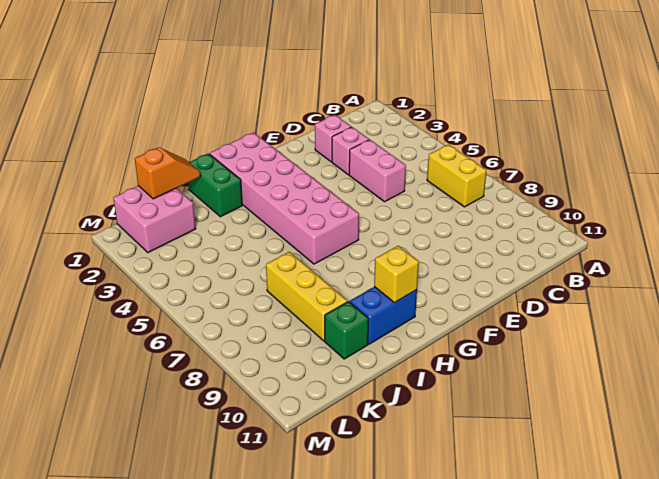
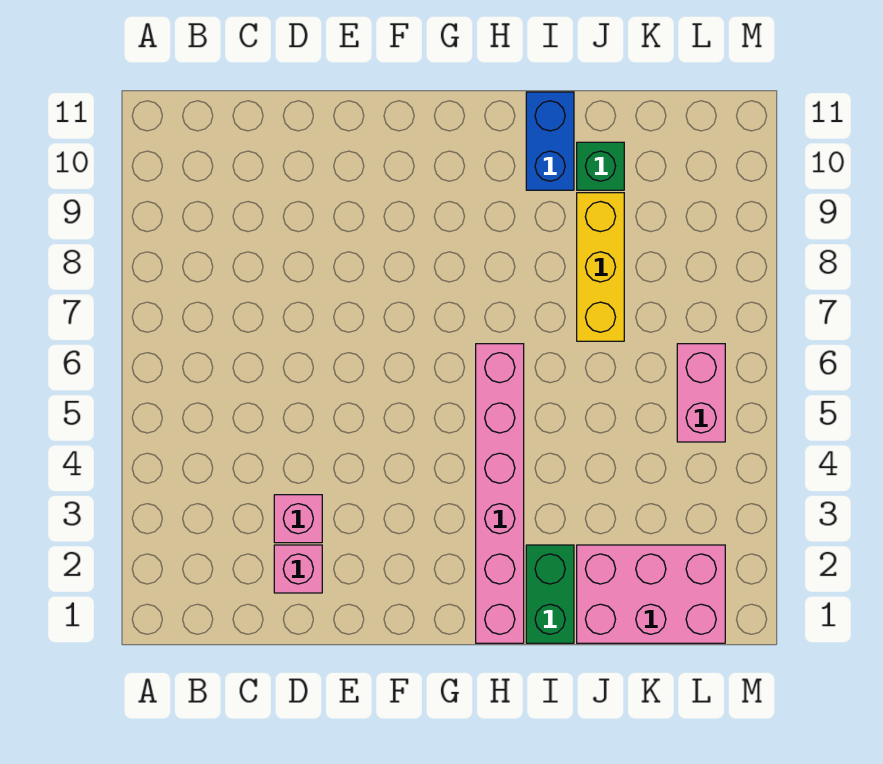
yellow brick B6:B7 level 1 -> none
pink brick D4:D5 level 1 -> pink brick L5:L6 level 1
pink brick G1:H6 level 1 -> pink brick H1:H6 level 1
blue brick H10:I10 level 1 -> blue brick I10:I11 level 1
yellow brick H10 level 2 -> none
orange slope J1:K1 level 2 top K -> none
pink brick K1:L2 level 1 -> pink brick J1:L2 level 1

